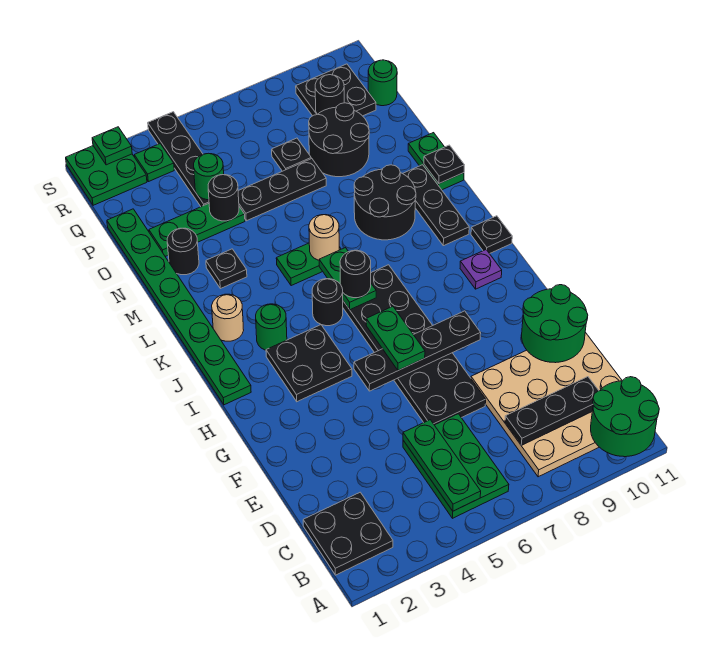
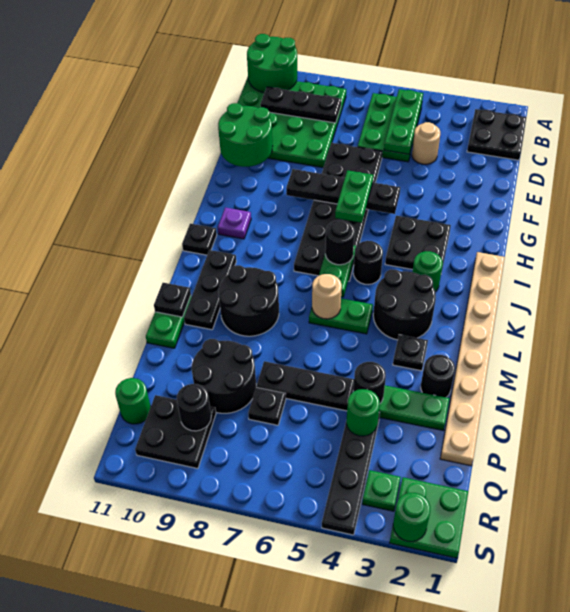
tan plate B8:E11 level 1 -> green plate B8:E11 level 1
green plate I1:P1 level 1 -> tan plate I1:P1 level 1
tan round brick K2 level 1 -> tan round brick D4 level 1
none -> black round brick K3:L4 level 1
green plate S2 level 2 -> green round brick S2 level 2

